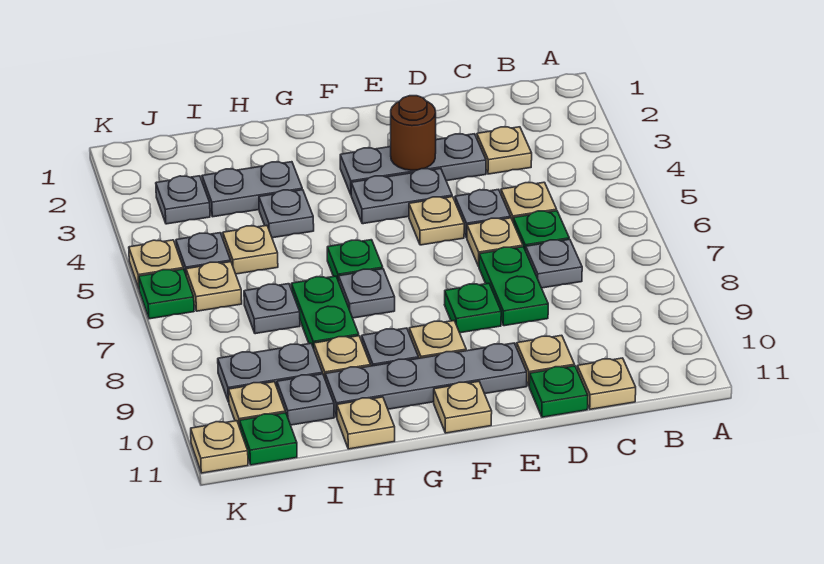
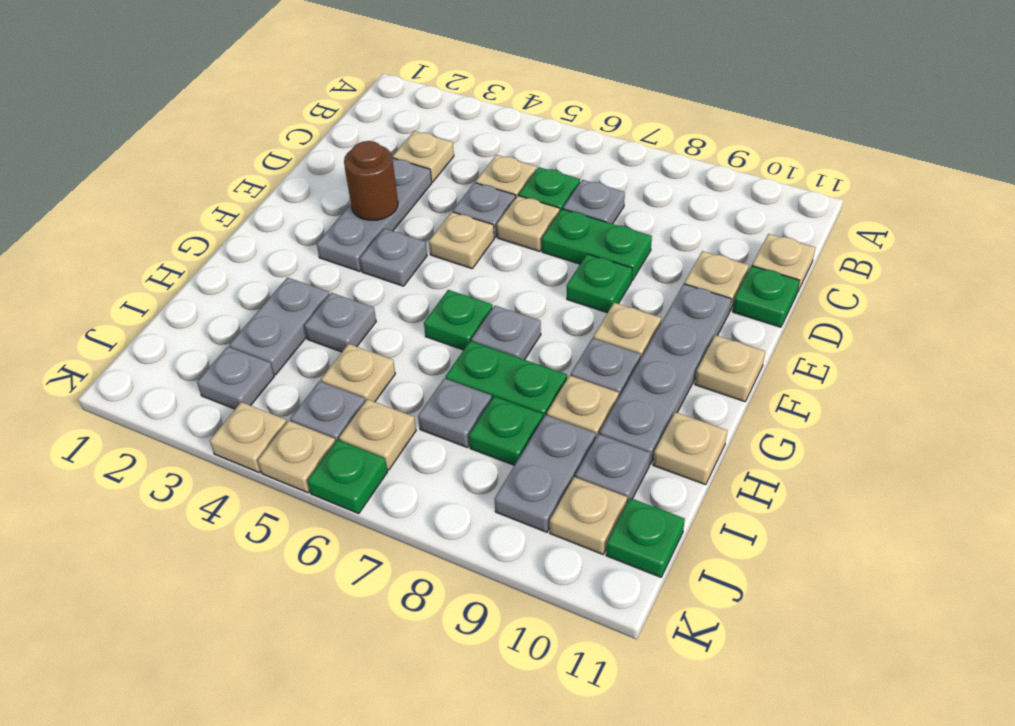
grey plate E4:F4 level 1 -> grey plate F4 level 1
none -> green plate I8 level 1
tan plate K11 level 1 -> tan plate K4 level 1

